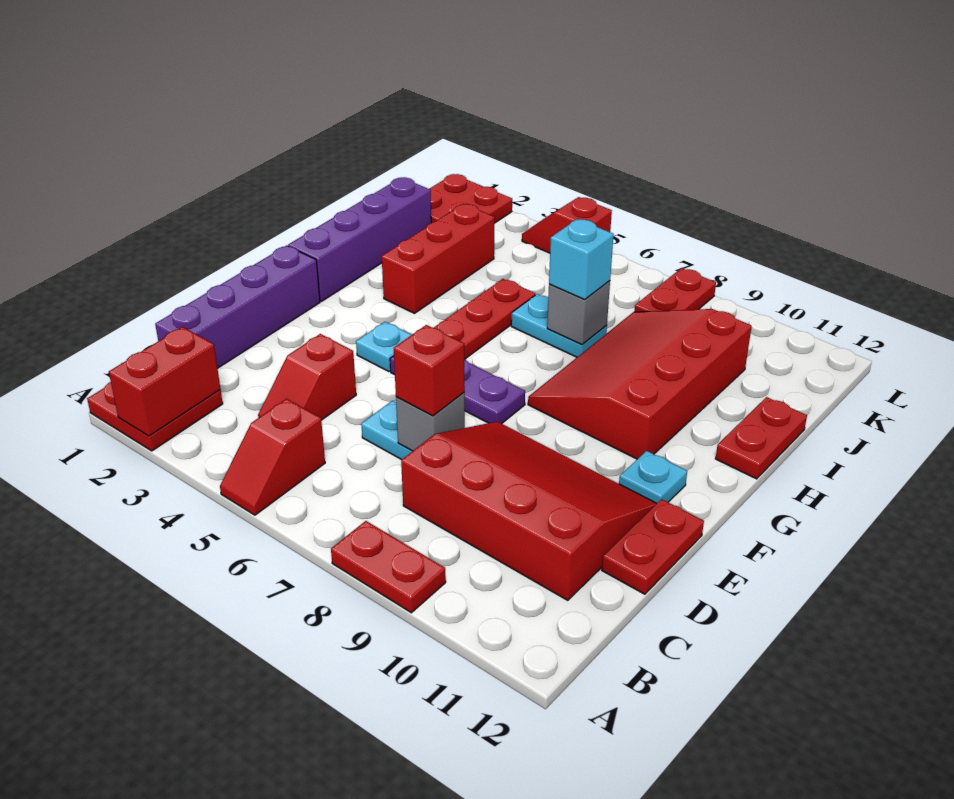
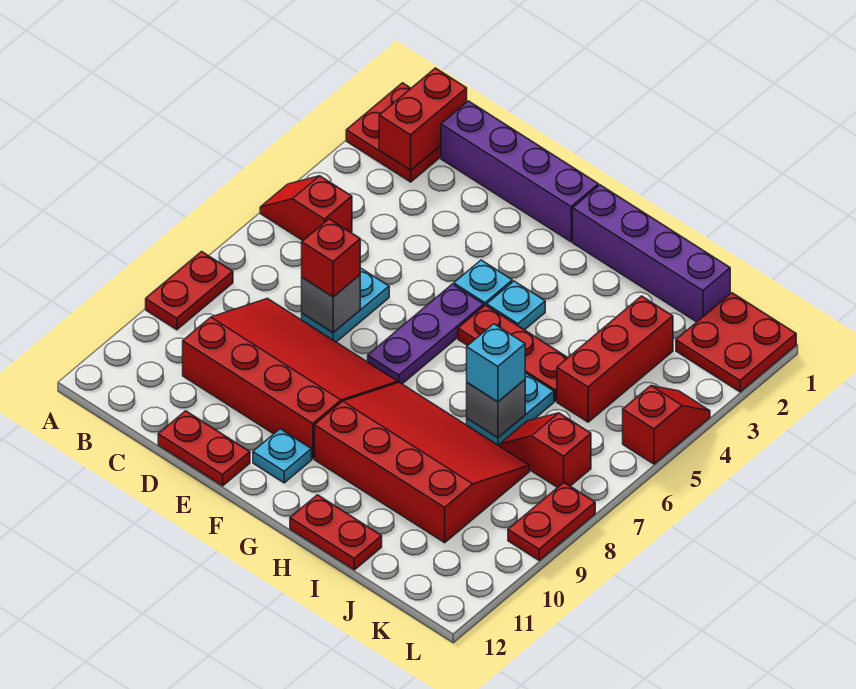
red brick A2:B2 level 2 -> red brick B1:B2 level 2
red slope C4:D4 level 1 top D -> red slope J7:K7 level 1 top K
red slope C8:E11 level 1 top C -> red slope C8:F10 level 1 top 10
none -> cyan plate G4 level 1
red brick H3:J3 level 1 -> red brick J3:J5 level 1
red plate K8:L8 level 1 -> red plate L8:L9 level 1

